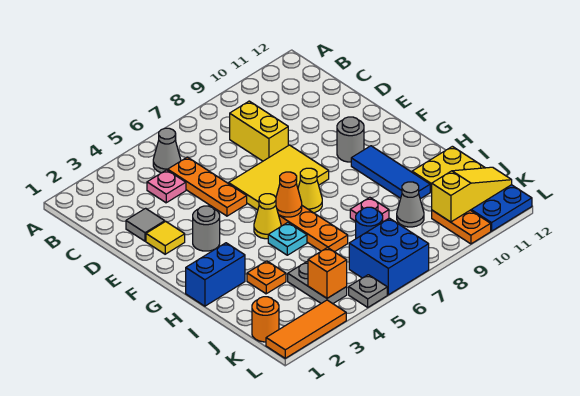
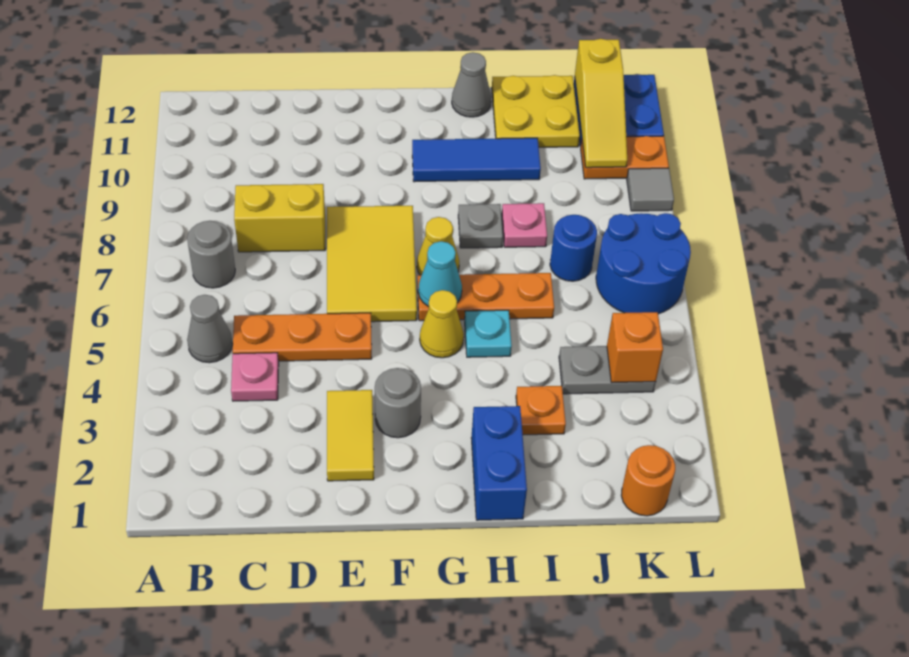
grey tile D2 level 1 -> grey tile L9 level 1
yellow tile E2 level 1 -> yellow tile E2:E3 level 1
grey round brick F10 level 1 -> grey round brick B7 level 1
orange cone G6 level 2 -> cyan cone G6 level 2
grey cone J9 level 1 -> grey cone H12 level 1
blue brick K6:L7 level 1 -> blue round brick K6:L7 level 1
yellow slope K10:K12 level 2 top 10 -> yellow slope K10:K12 level 2 top 12
orange tile L1:L3 level 1 -> none
grey plate L5 level 1 -> grey plate H8 level 1

